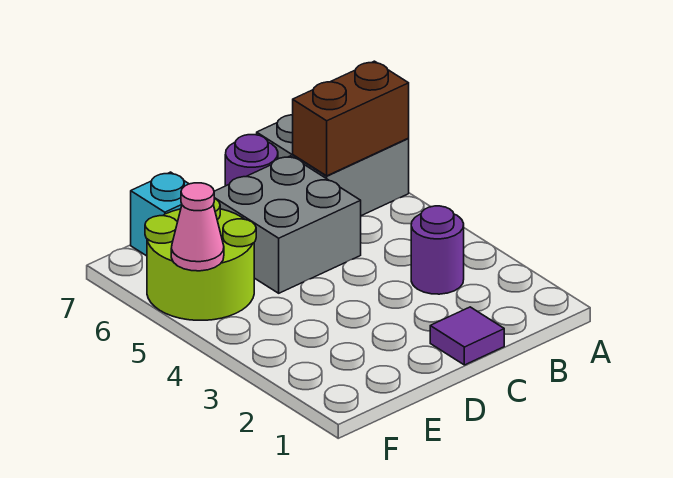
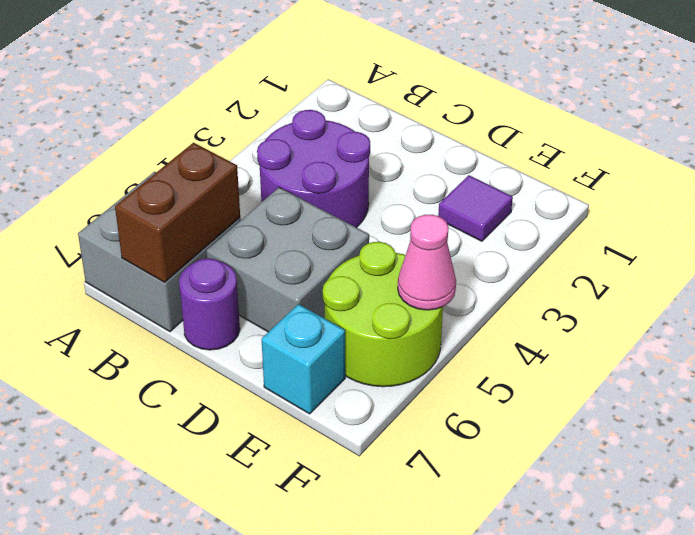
brown brick A6:B6 level 2 -> brown brick B6:B7 level 2
purple round brick B3 level 1 -> purple round brick B3:C4 level 1
purple tile C1 level 1 -> purple tile E2 level 1

